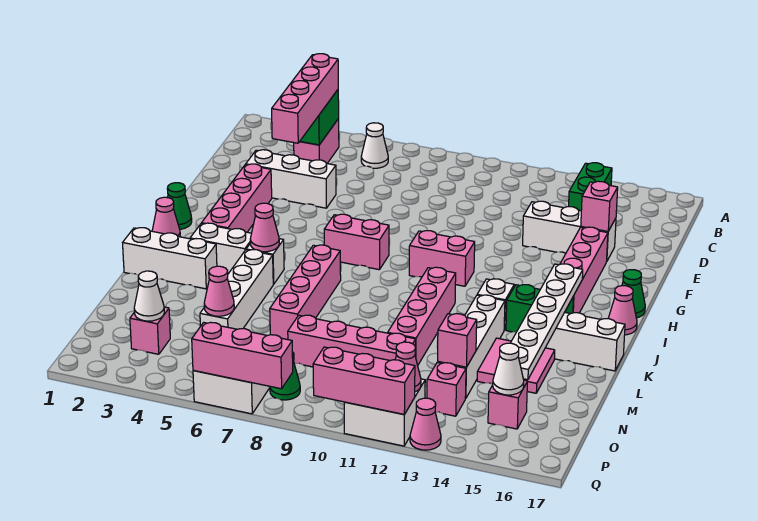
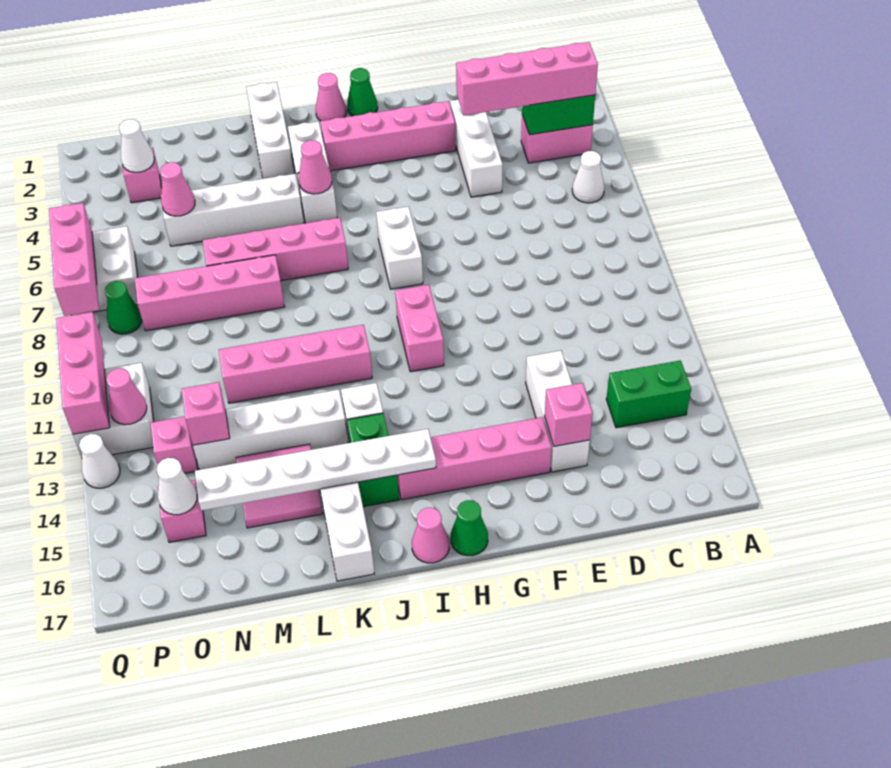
pink brick H7:H8 level 1 -> white brick H7:H8 level 1
pink brick N8:N11 level 1 -> pink brick L8:O8 level 1
pink cone Q13 level 1 -> white cone Q13 level 1

